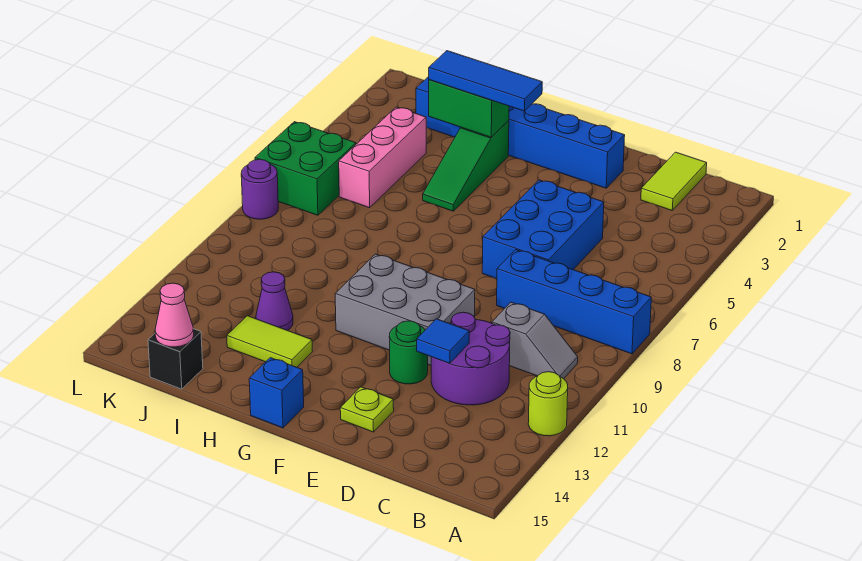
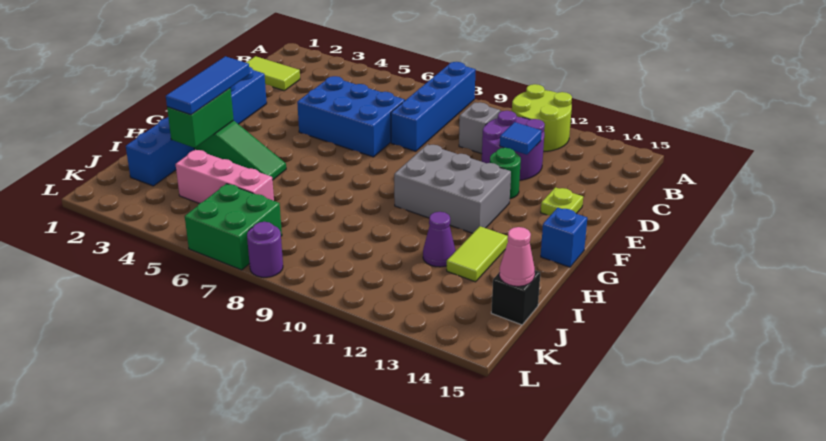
lime round brick A12 level 1 -> lime round brick A11:B12 level 1
grey brick E10:G11 level 1 -> grey brick F10:G12 level 1

